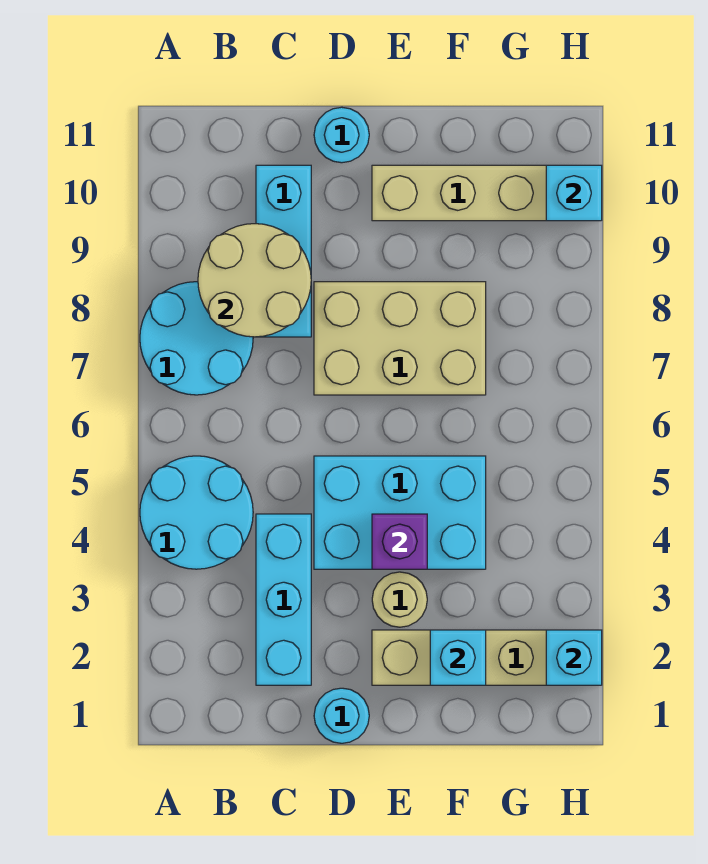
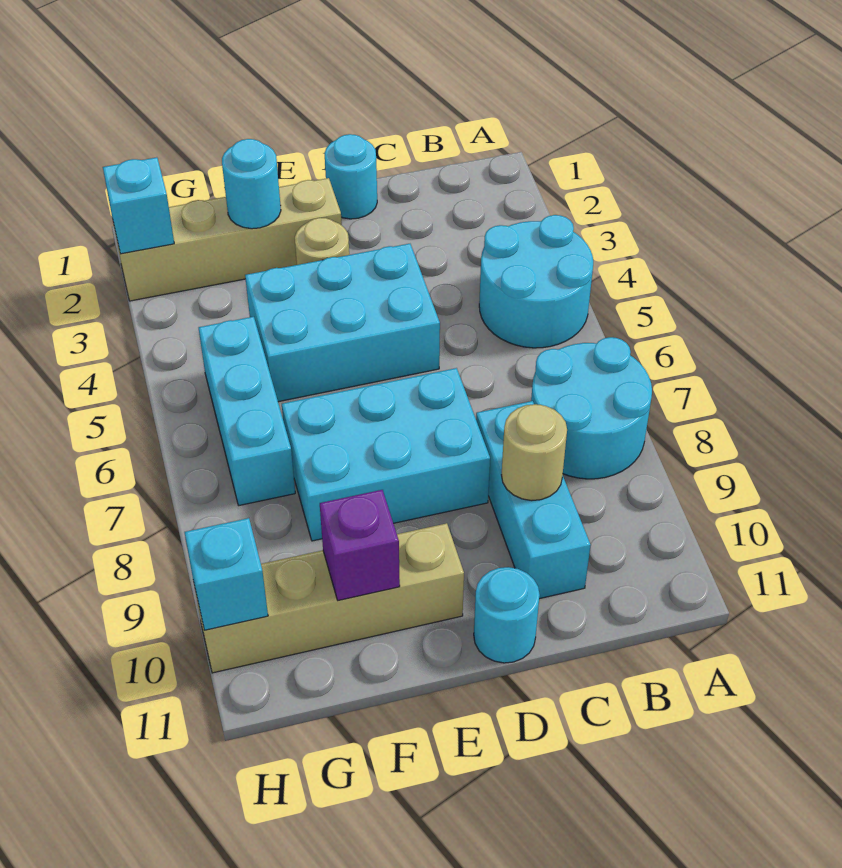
tan round brick B8:C9 level 2 -> tan round brick C9 level 2
cyan brick C2:C4 level 1 -> cyan brick G5:G7 level 1
tan brick D7:F8 level 1 -> cyan brick D7:F8 level 1
purple brick E4 level 2 -> purple brick F10 level 2
cyan brick F2 level 2 -> cyan round brick F2 level 2

